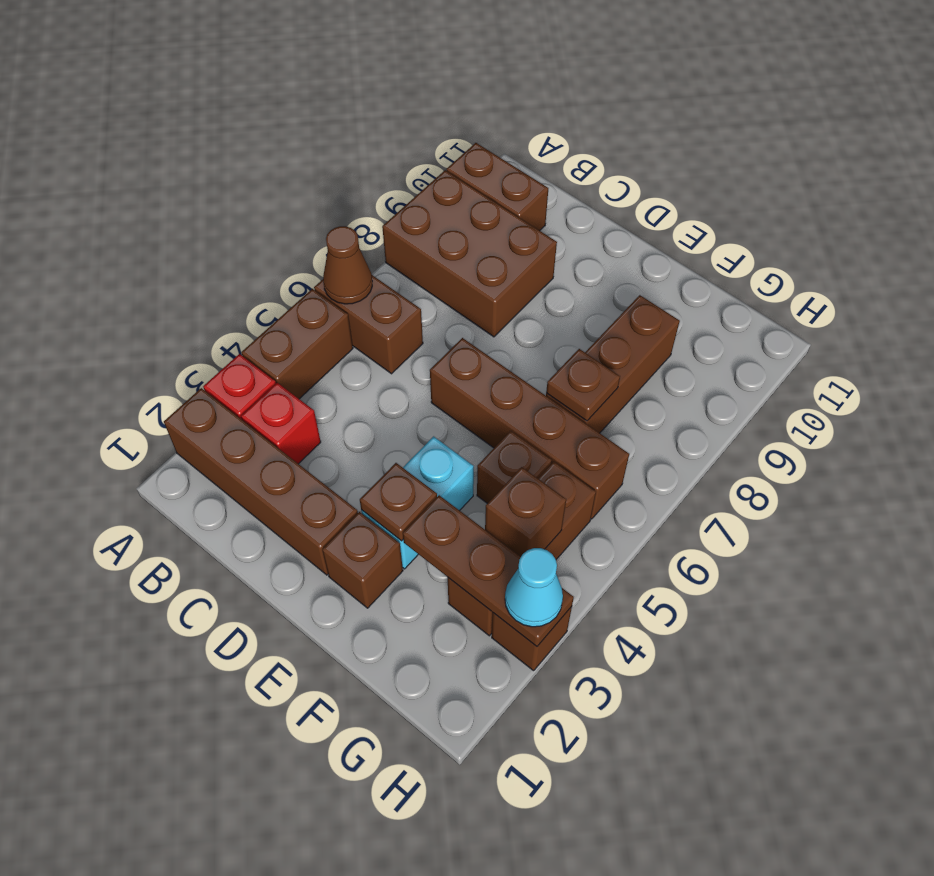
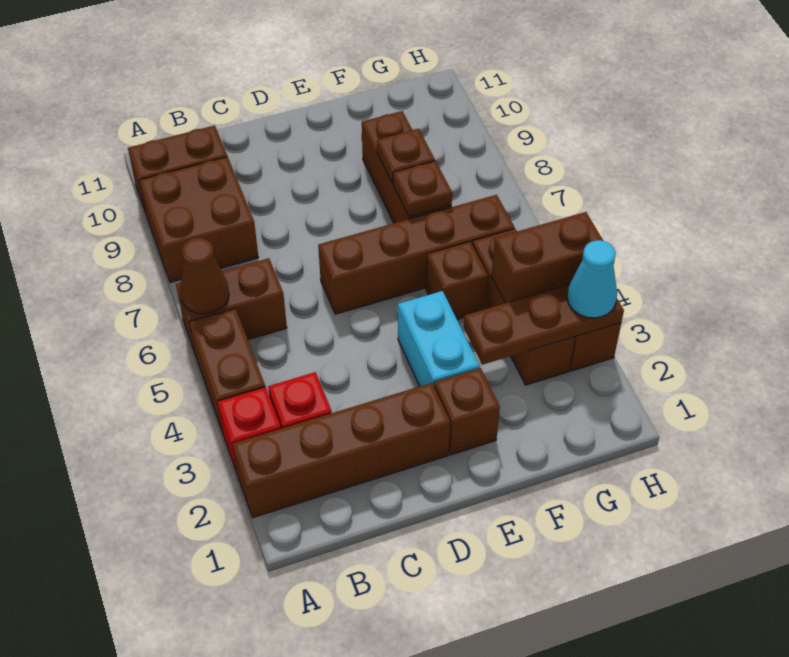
brown brick A8:C9 level 1 -> brown brick A8:B9 level 1
brown plate E3 level 2 -> brown plate F8 level 2
brown brick G4 level 2 -> brown brick G4:H4 level 2

